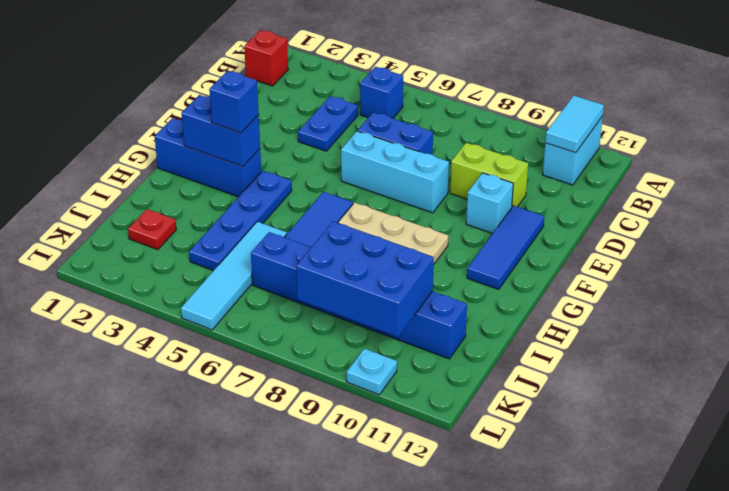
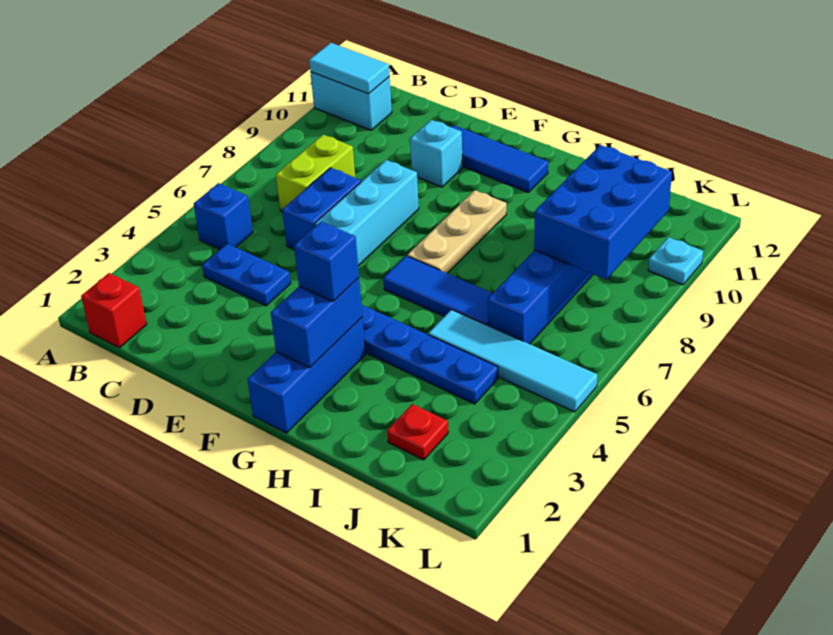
lime brick D9:D10 level 1 -> lime brick C7:C8 level 1

